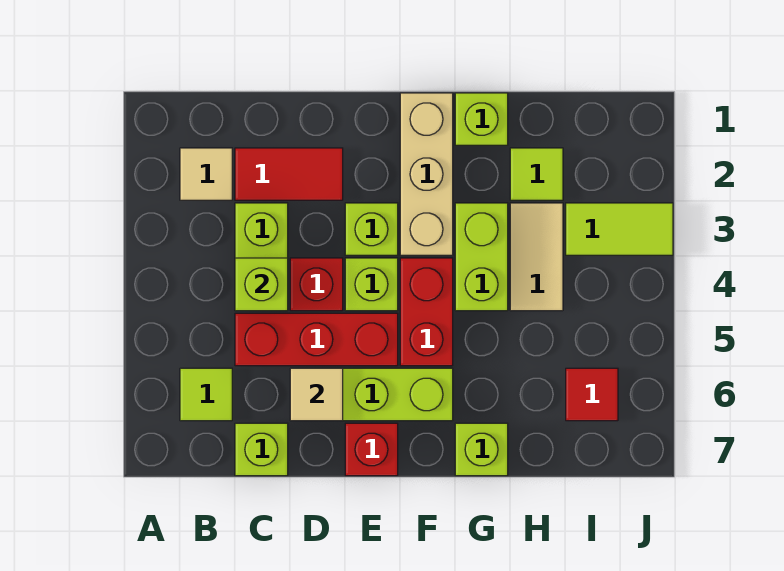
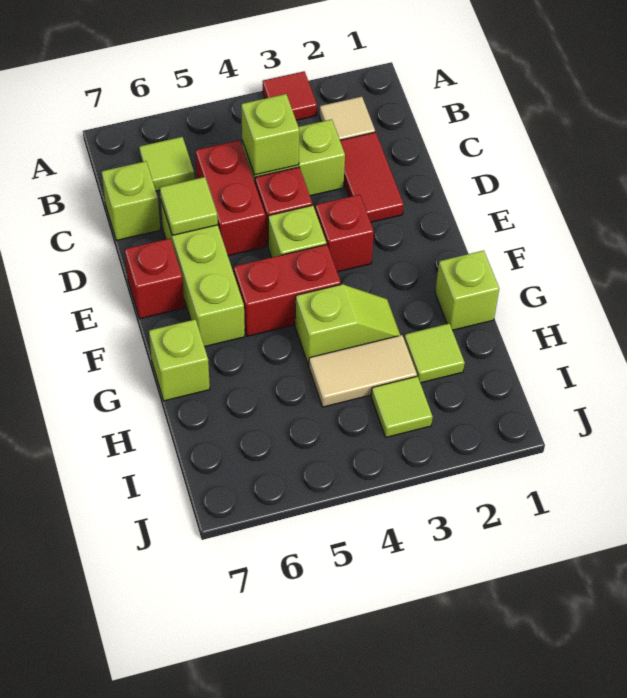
red brick C5:E5 level 1 -> red brick C5:D5 level 1
tan tile D6 level 2 -> lime tile D6 level 2
lime brick E3 level 1 -> red brick E3 level 1
tan brick F1:F3 level 1 -> none
lime brick G3:G4 level 1 -> lime slope G3:G4 level 1 top 4
lime tile I3:J3 level 1 -> lime tile I3 level 1
red tile I6 level 1 -> red tile A3 level 1

